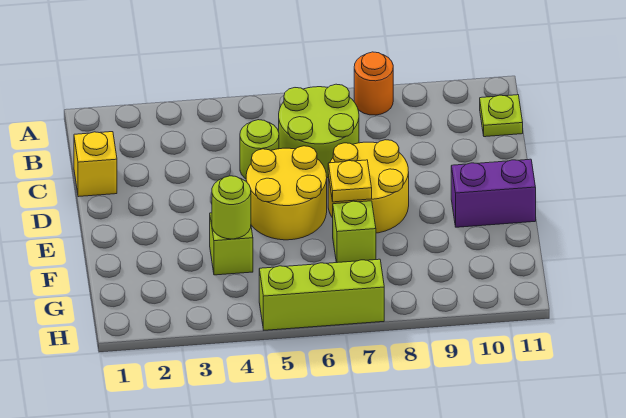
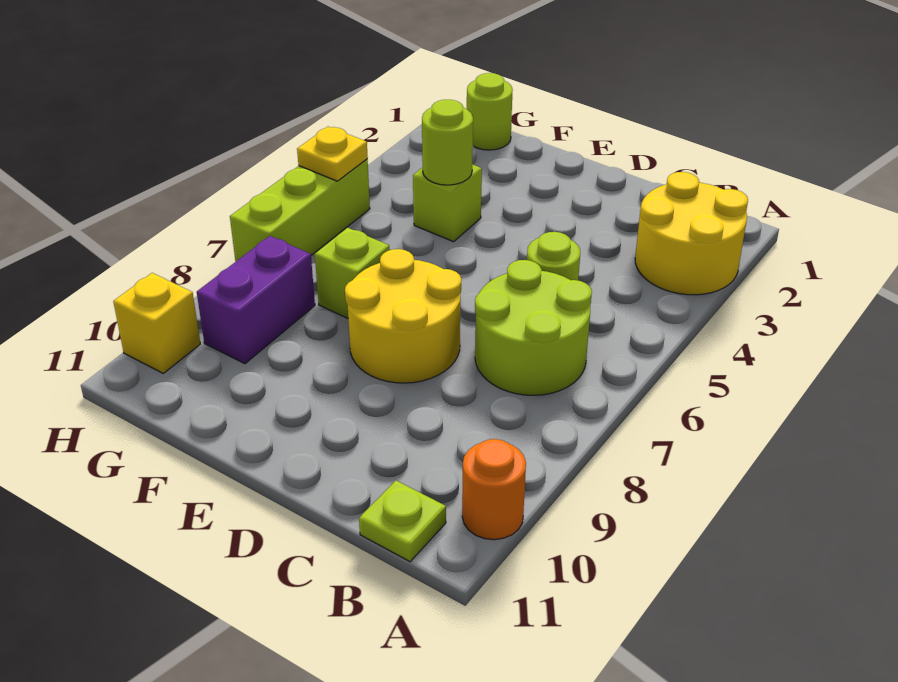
orange round brick A8 level 1 -> orange round brick A10 level 1
yellow brick C1 level 1 -> yellow brick H10 level 1
yellow round brick D5:E6 level 1 -> yellow round brick A2:B3 level 1
yellow plate E7 level 2 -> yellow plate H5 level 2
purple brick E10:E11 level 1 -> purple brick G8:G9 level 1
none -> lime round brick G1 level 1

